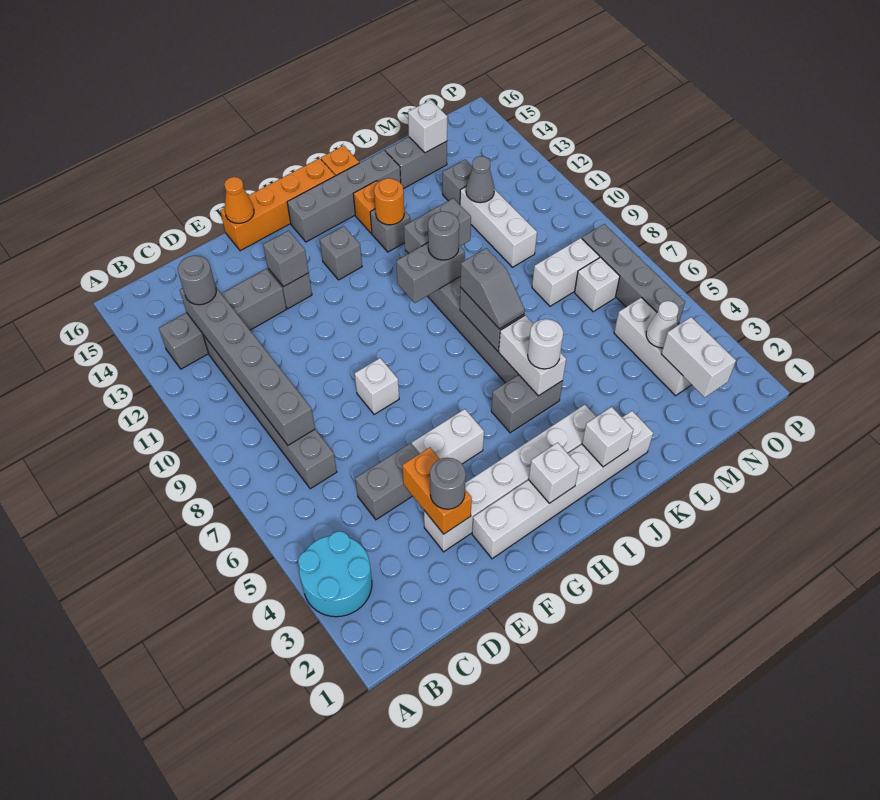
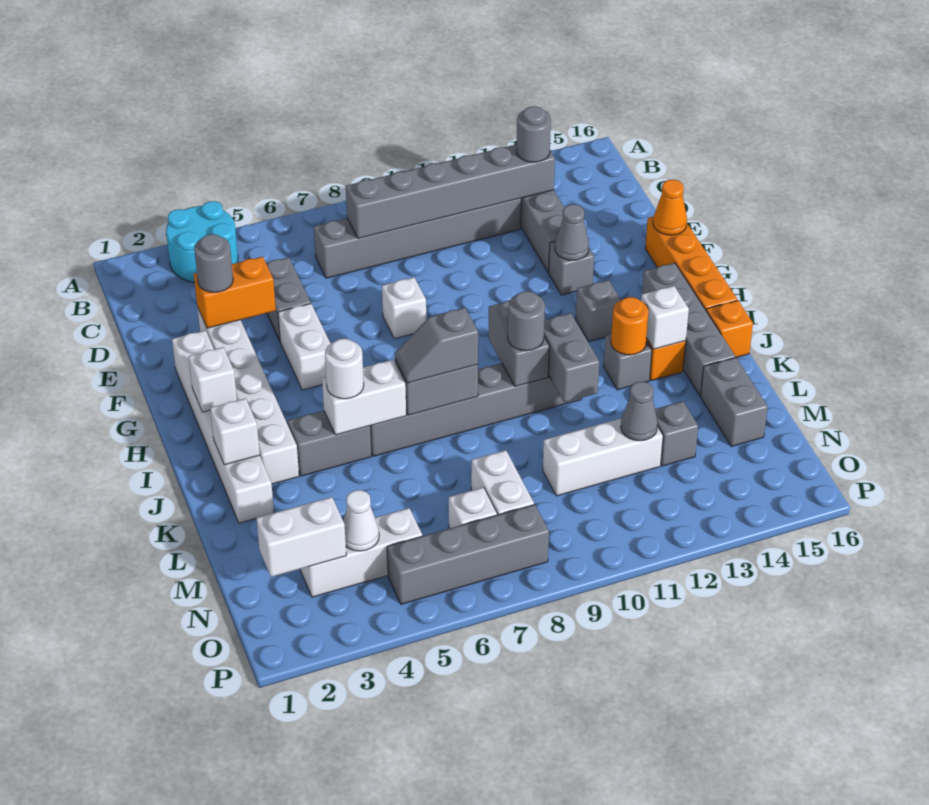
grey brick F13 level 2 -> grey cone F13 level 2
grey brick I5:J5 level 1 -> grey brick J4:J5 level 1
white brick M15 level 2 -> white brick J14 level 2

